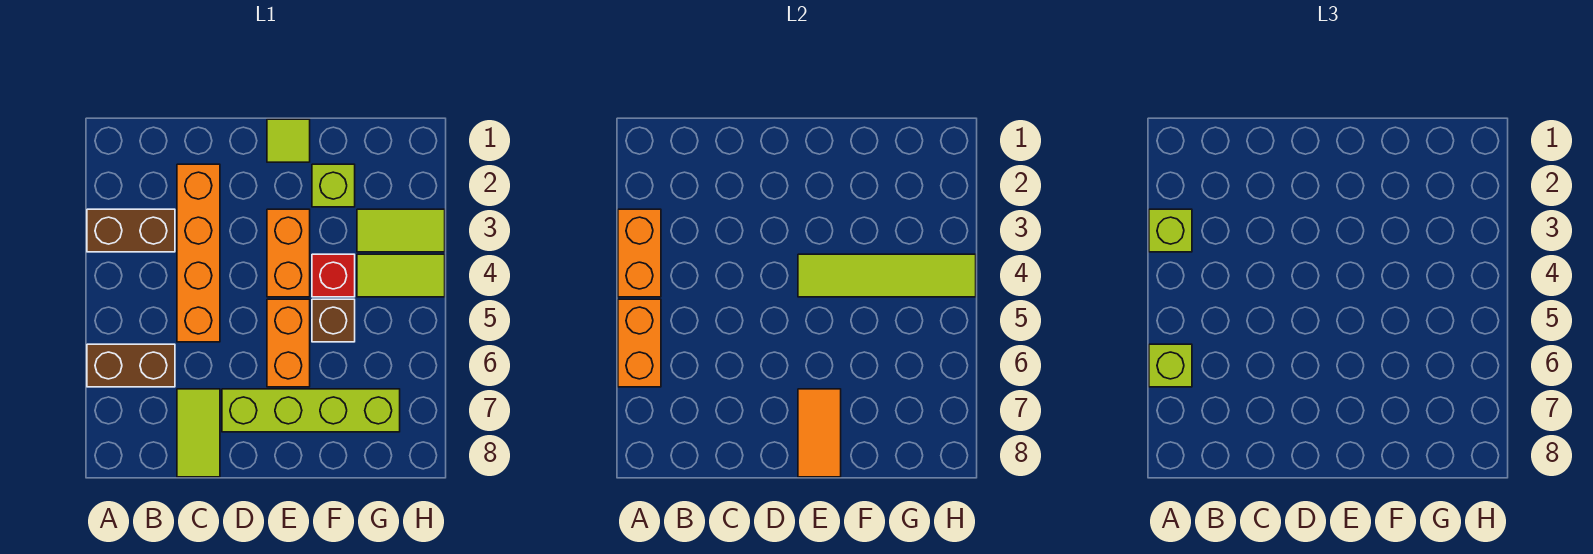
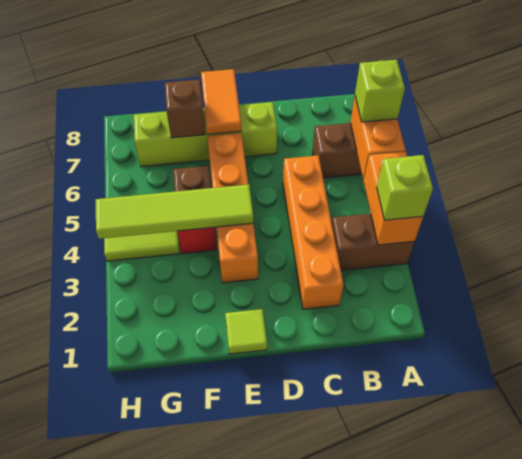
lime tile C7:C8 level 1 -> none
lime brick F2 level 1 -> none
none -> brown brick F7 level 2
lime tile G3:H3 level 1 -> none

